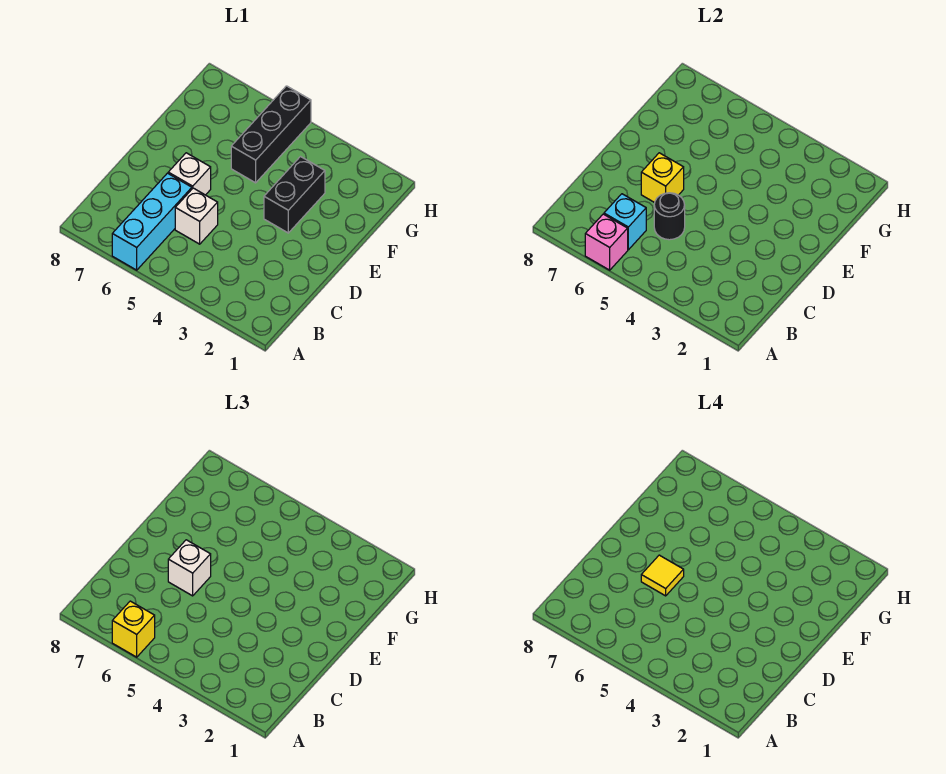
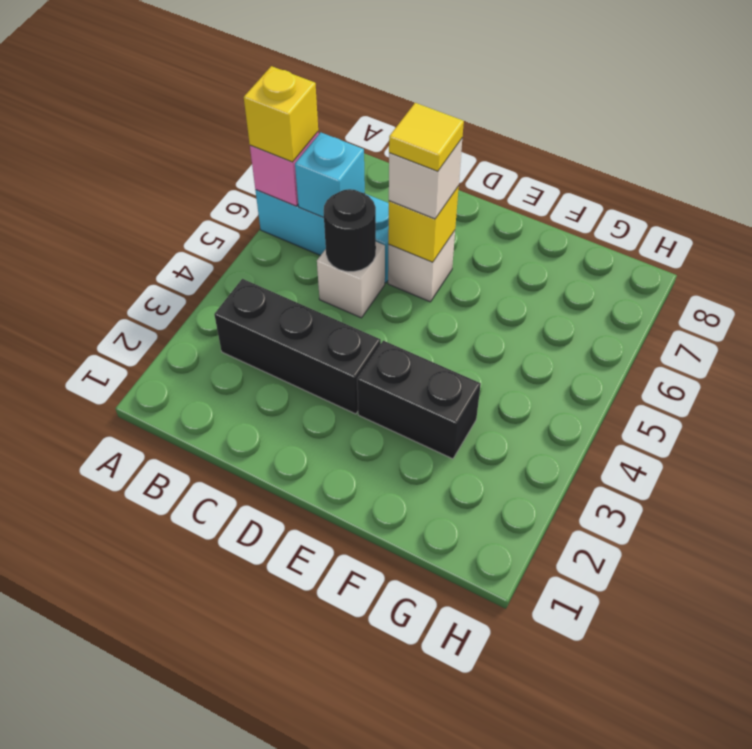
black brick F5:H5 level 1 -> black brick B3:D3 level 1

